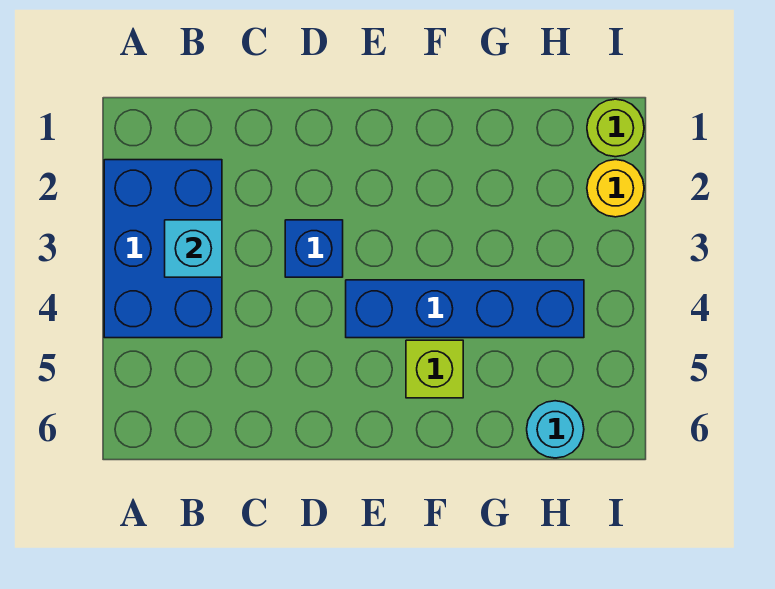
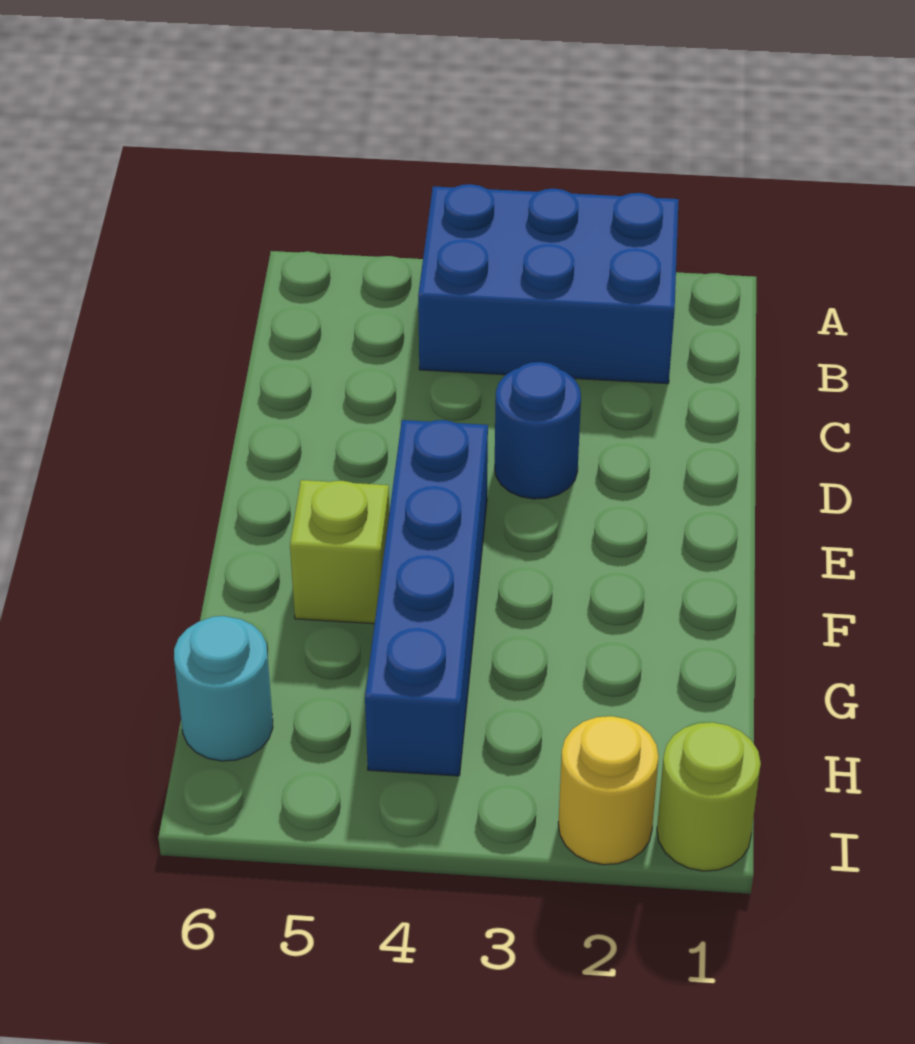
cyan brick B3 level 2 -> none
blue brick D3 level 1 -> blue round brick D3 level 1

